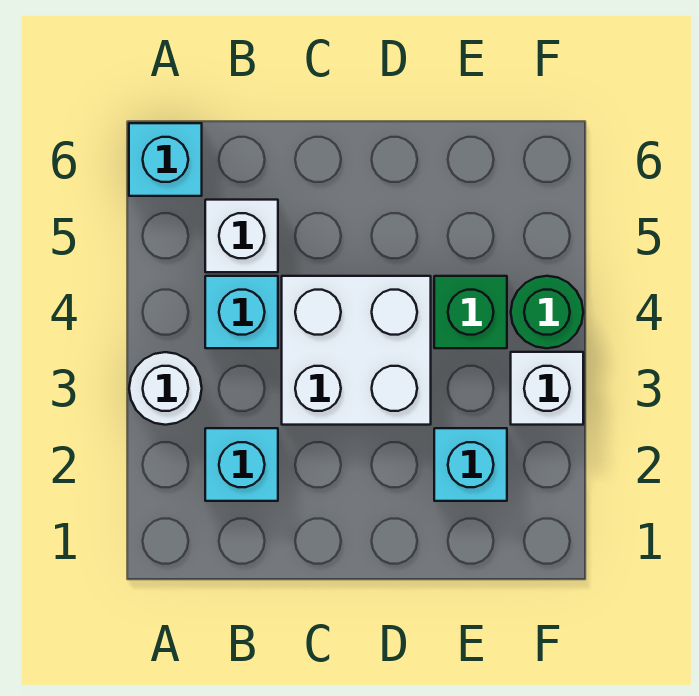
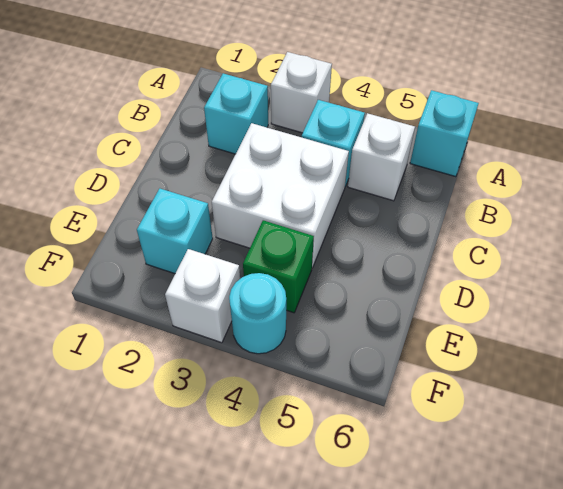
white round brick A3 level 1 -> white brick A3 level 1
green round brick F4 level 1 -> cyan round brick F4 level 1

